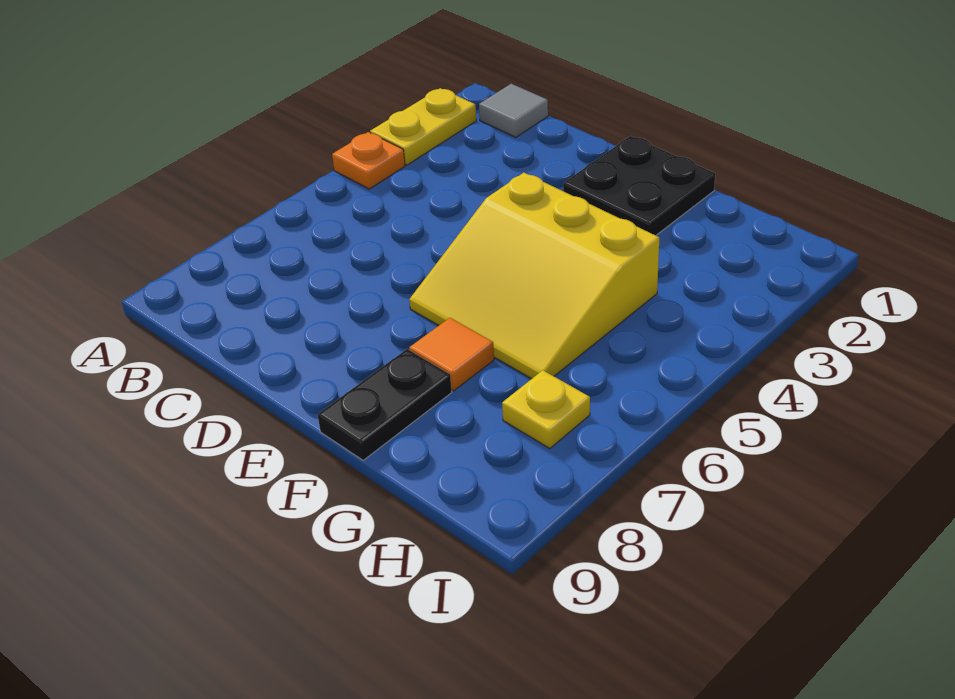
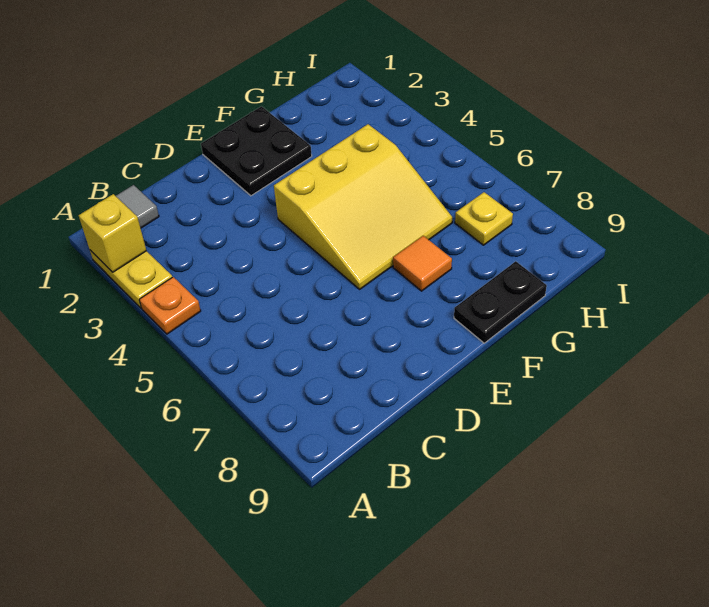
none -> yellow brick A2 level 2
black plate F8:F9 level 1 -> black plate F9:G9 level 1

